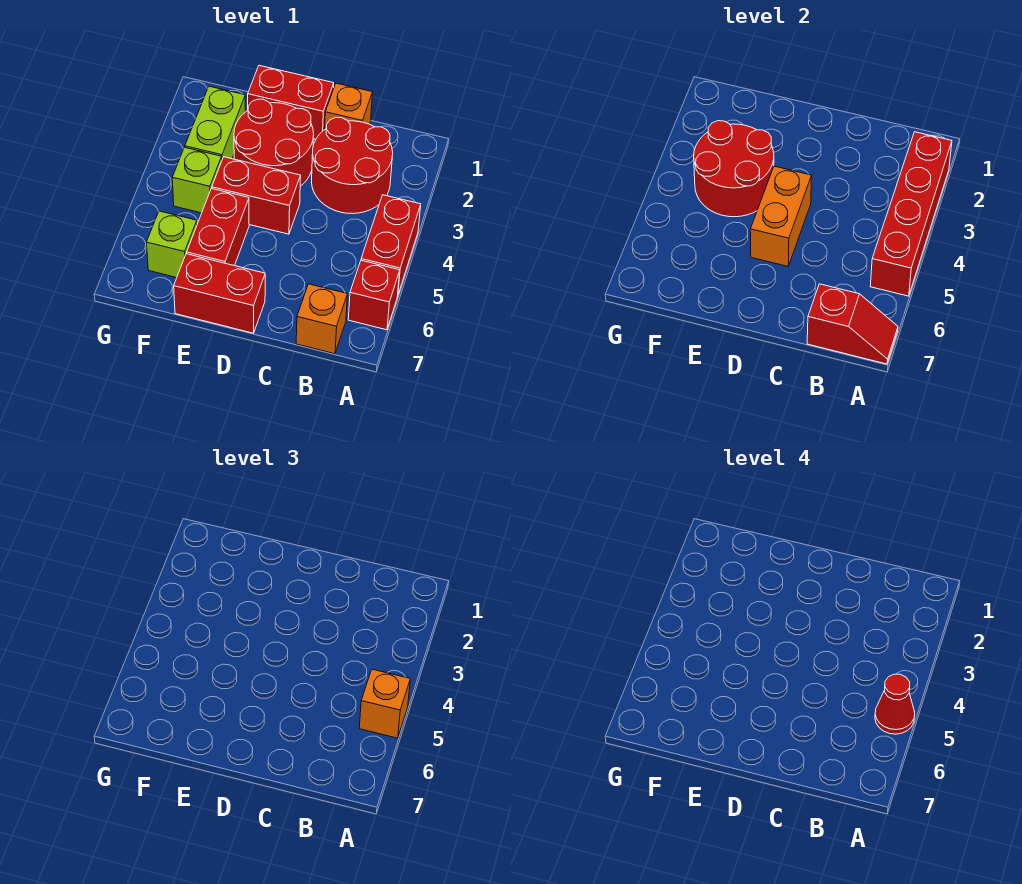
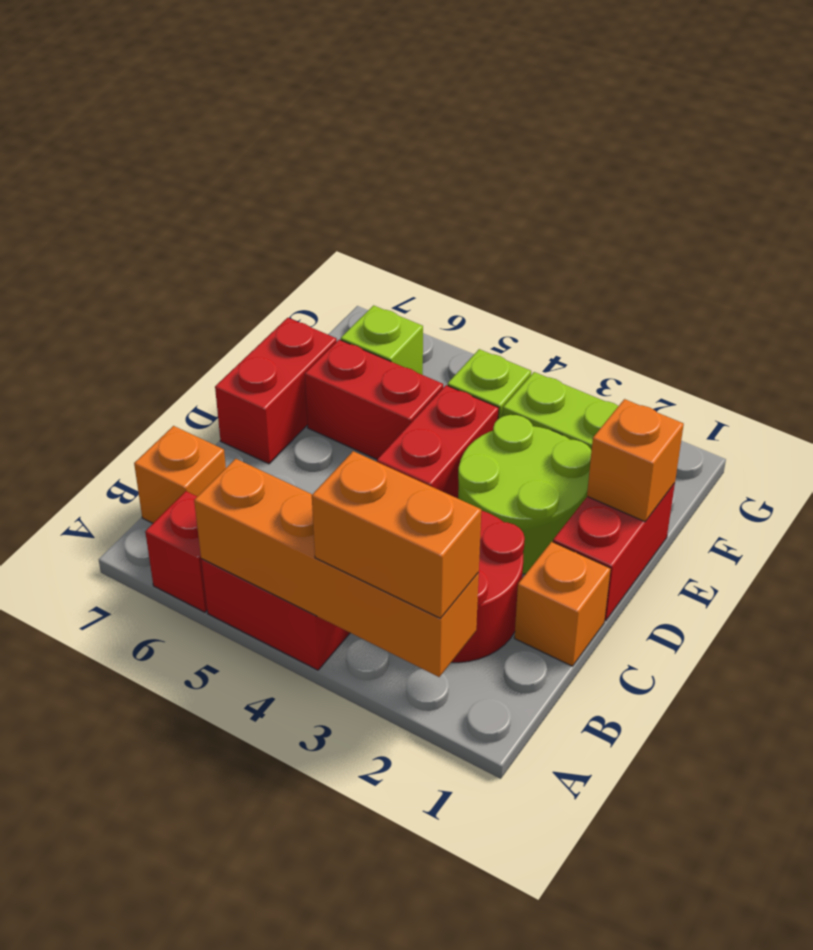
red brick A2:A5 level 2 -> orange brick A2:A5 level 2
orange brick A5 level 3 -> orange brick E1 level 2
red cone A5 level 4 -> none
red slope A7:B7 level 2 top B -> none
red round brick D2:E3 level 1 -> lime round brick D2:E3 level 1
orange brick D4:D5 level 2 -> orange brick A2:A3 level 3
red round brick E3:F4 level 2 -> none

